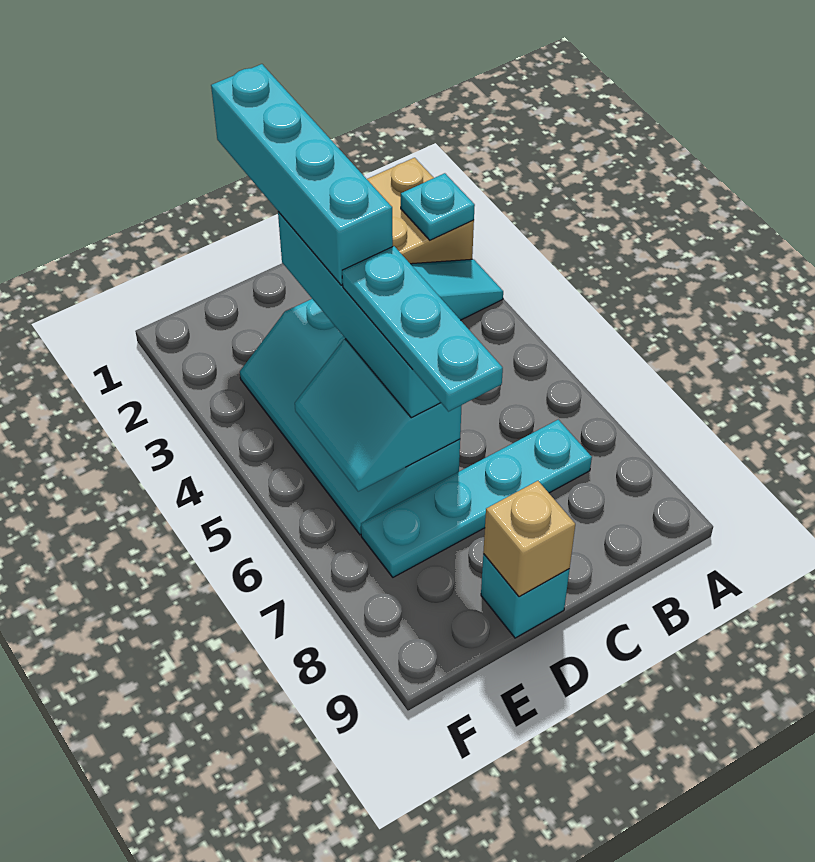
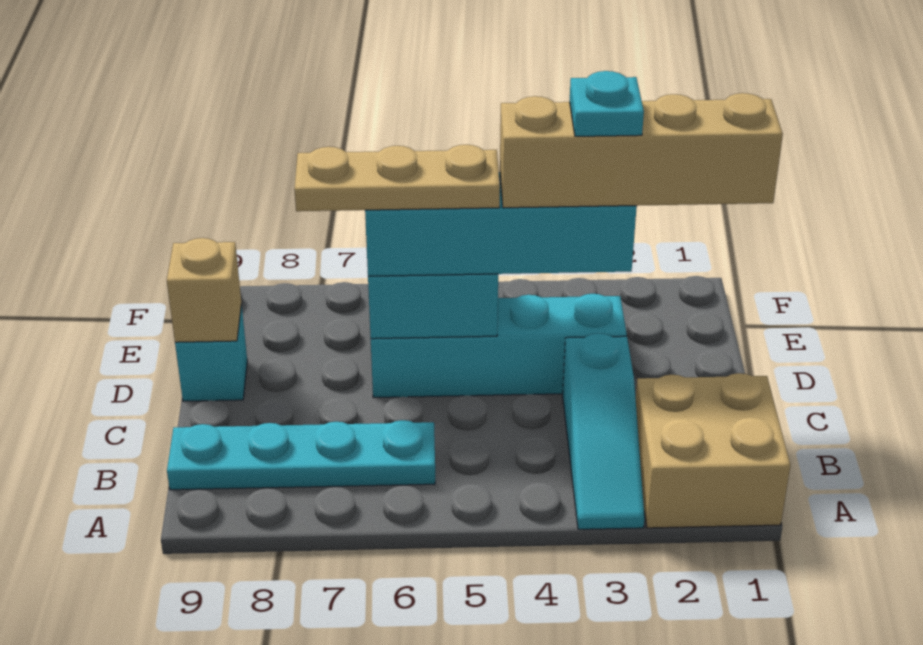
cyan plate A2 level 2 -> cyan plate D3 level 5
cyan plate B7:E7 level 1 -> cyan plate B6:B9 level 1
cyan brick D1:D4 level 4 -> tan brick D1:D4 level 4
cyan plate D5:D7 level 4 -> tan plate D5:D7 level 4

